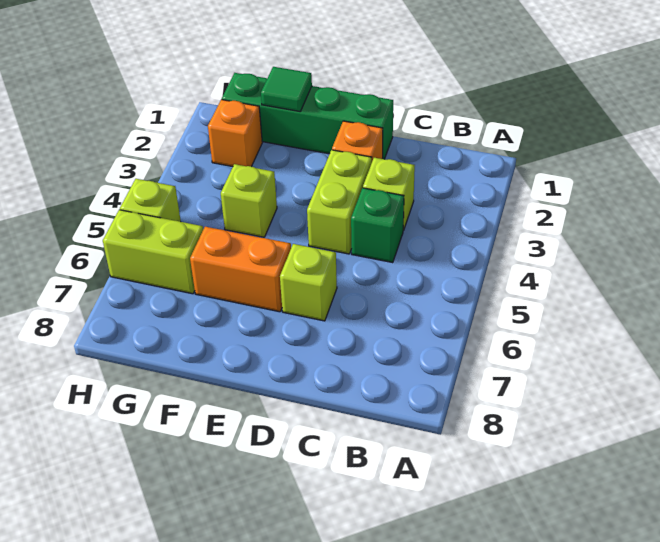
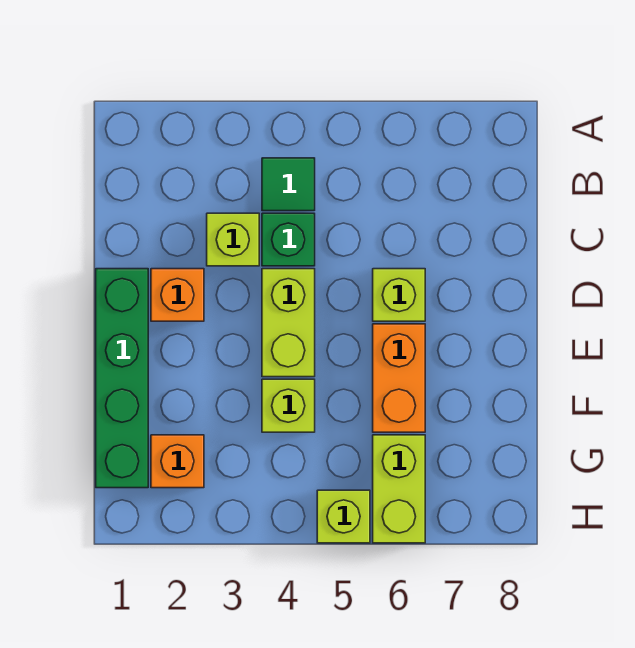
lime brick D3:D4 level 1 -> lime brick D4:E4 level 1
green tile F1 level 2 -> green tile B4 level 1

